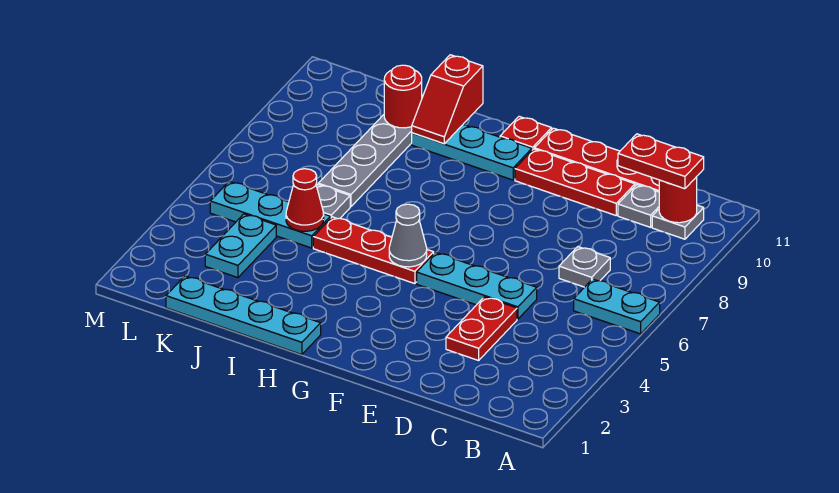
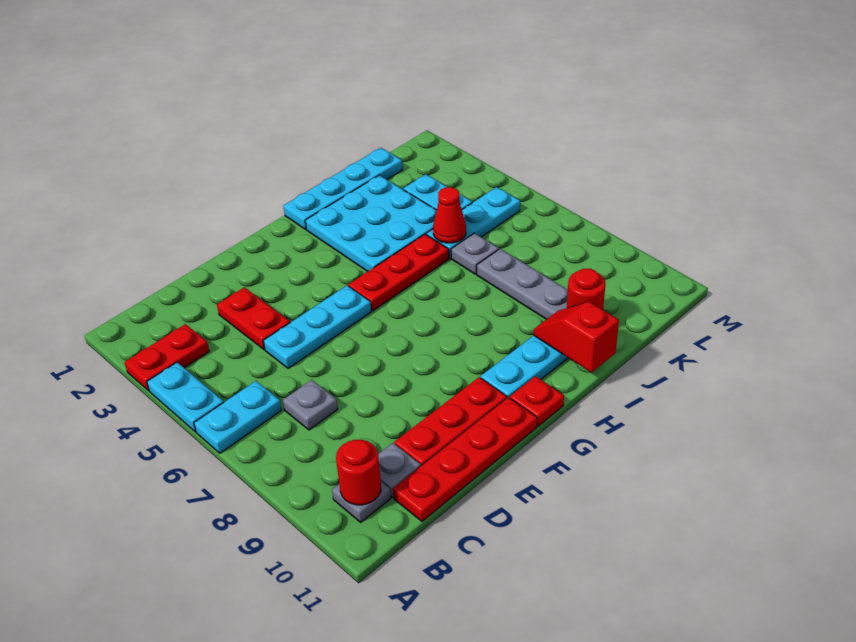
none -> cyan plate A4:A5 level 1
red plate B10:C10 level 3 -> red plate A3:B3 level 1
grey cone G5 level 2 -> none
none -> cyan plate H2:J4 level 1

